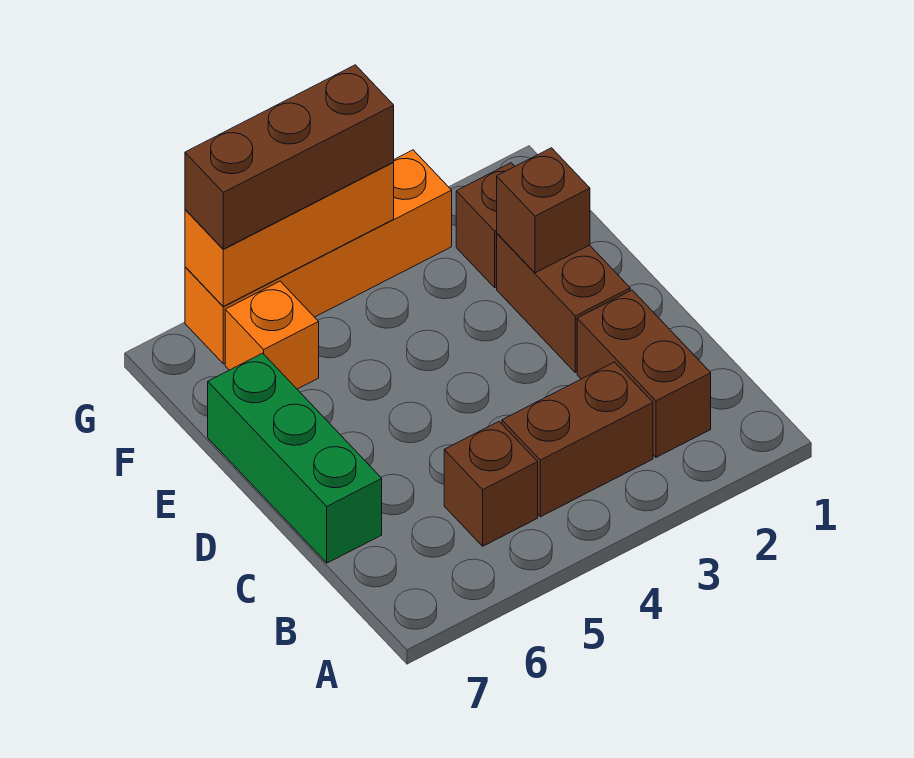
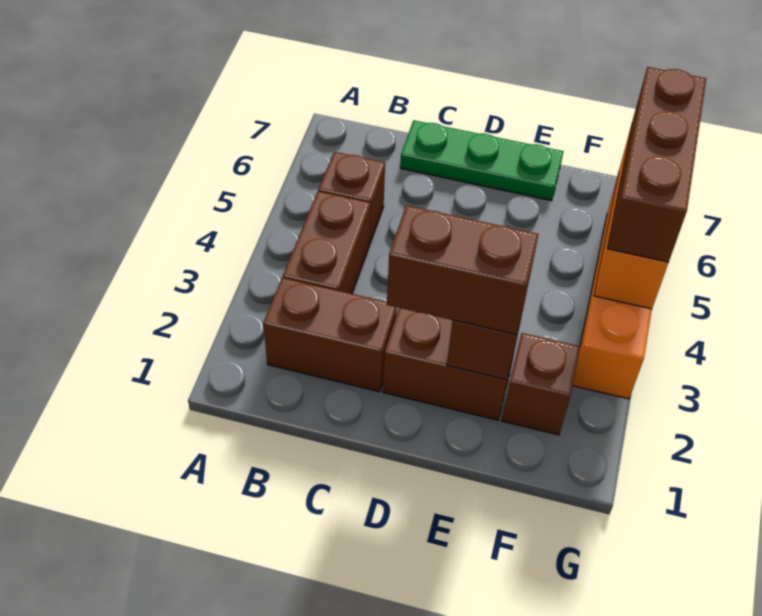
green brick C7:E7 level 1 -> green plate C7:E7 level 1
none -> brown brick D2:E2 level 3
orange brick F6 level 1 -> none

